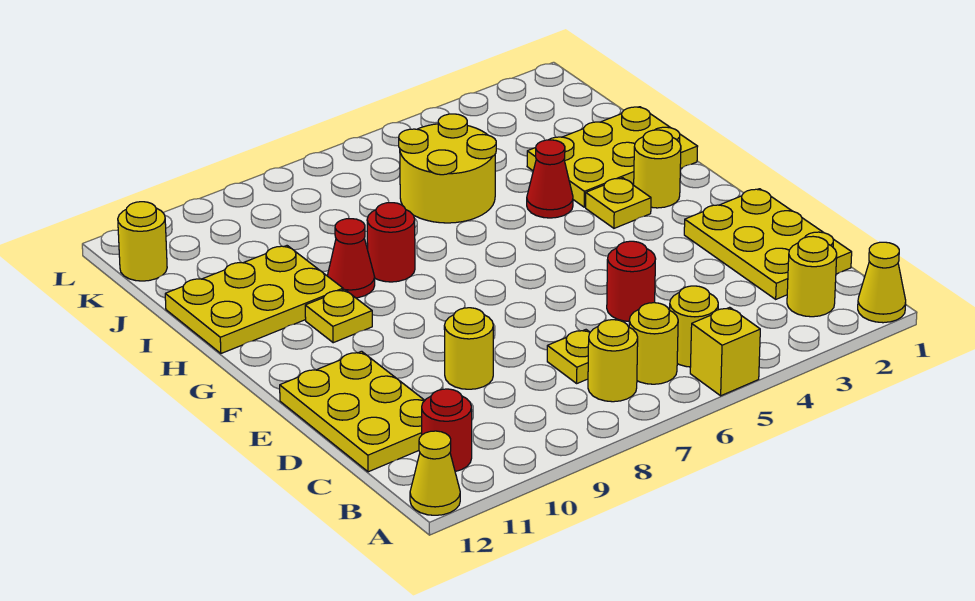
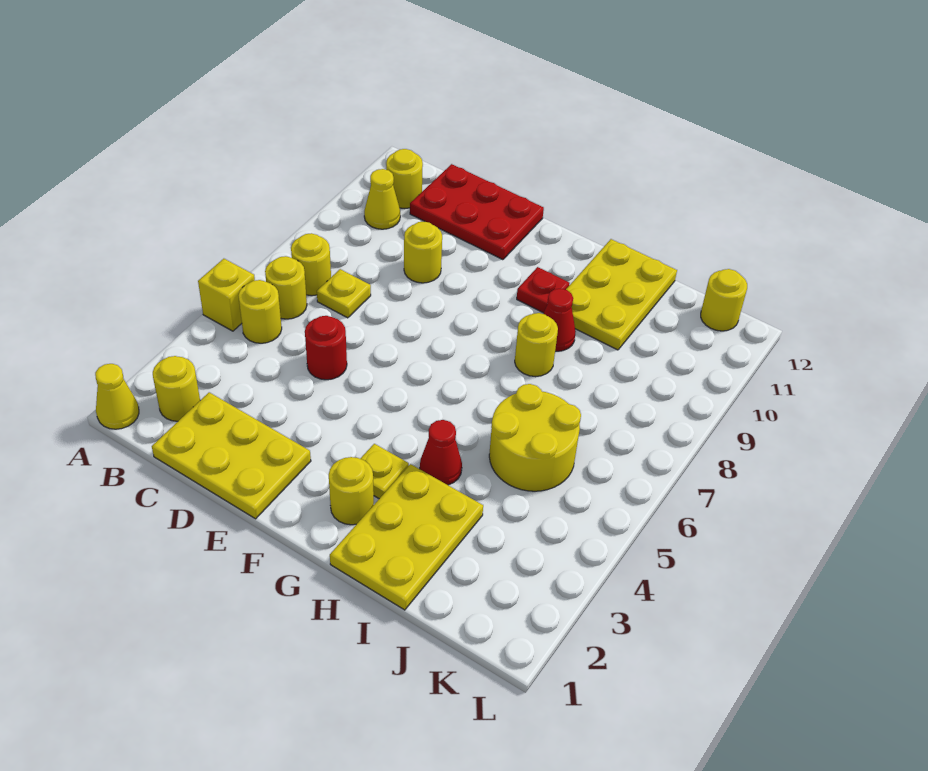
yellow cone A12 level 1 -> yellow cone B10 level 1
red round brick B11 level 1 -> yellow round brick B11 level 1
yellow plate C11:E12 level 1 -> red plate C11:E12 level 1
yellow plate G10 level 1 -> red plate G10 level 1
red round brick H8 level 1 -> yellow round brick H8 level 1

